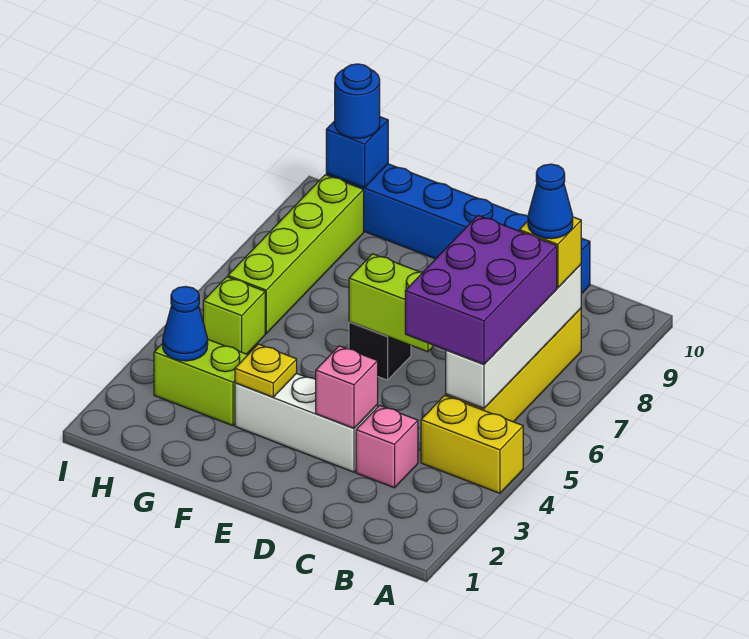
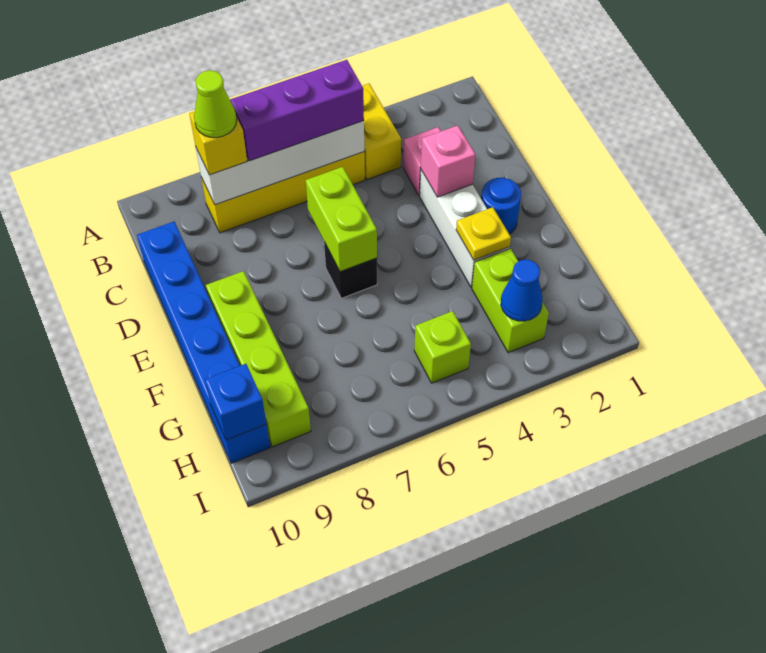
purple brick B5:C7 level 3 -> purple brick B5:B7 level 3
blue cone B8 level 4 -> lime cone B8 level 4
lime brick H6:H9 level 1 -> lime brick E9:H9 level 1
blue round brick H10 level 3 -> blue round brick E2 level 1

